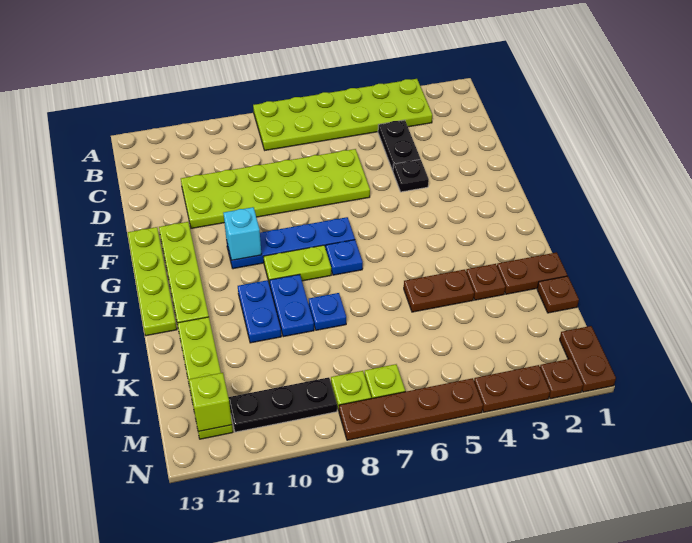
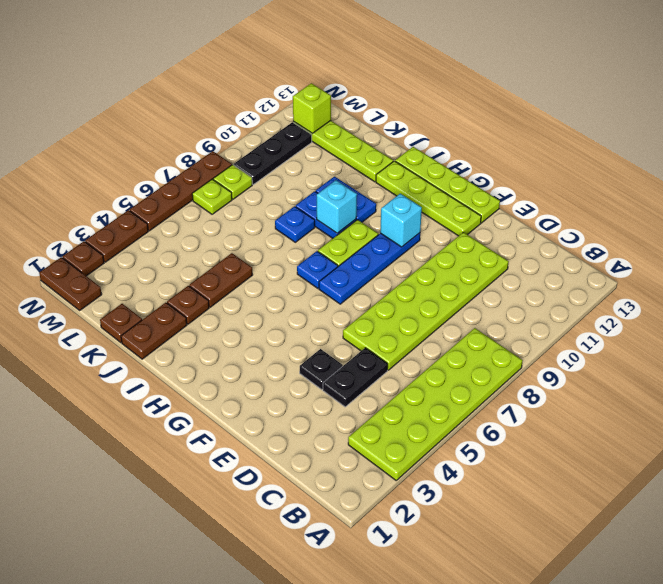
black plate C4:D4 level 1 -> black plate D4:D5 level 1
none -> cyan brick I9 level 2

